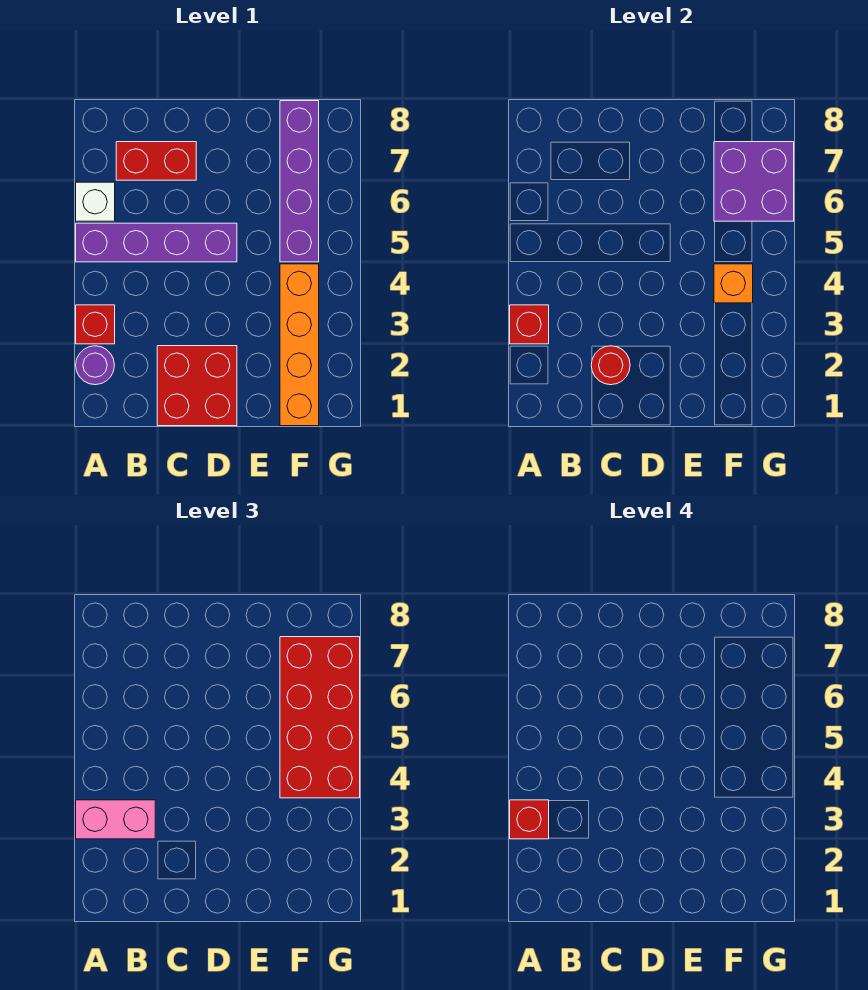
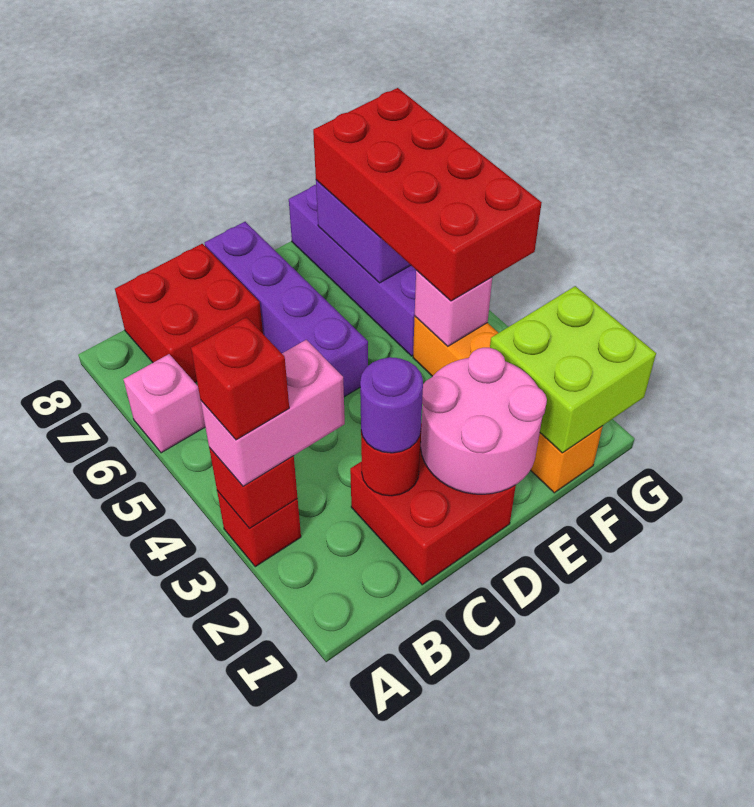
purple round brick A2 level 1 -> purple round brick C2 level 3
purple brick A5:D5 level 1 -> purple brick D5:D8 level 1
white brick A6 level 1 -> pink brick A6 level 1
red brick B7:C7 level 1 -> red brick B7:C8 level 1
none -> pink round brick D1:E2 level 2
none -> lime brick F1:G2 level 2
orange brick F4 level 2 -> pink brick F4 level 2

